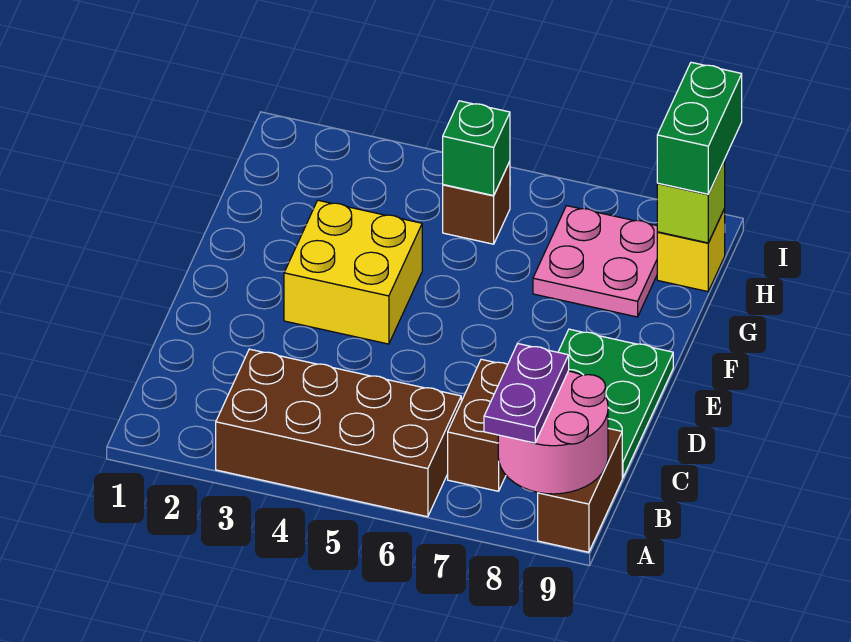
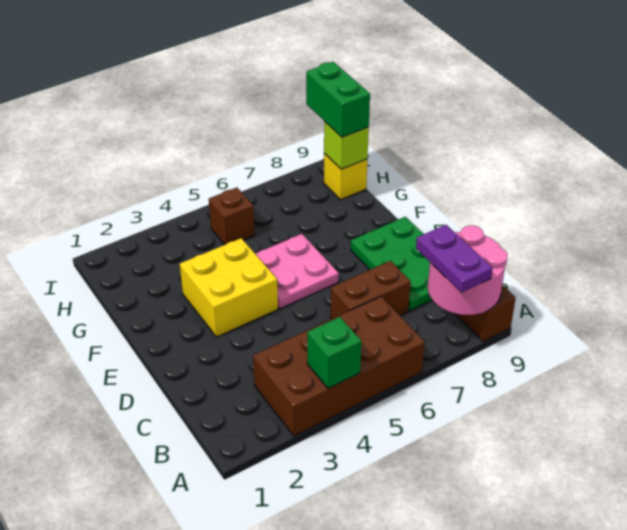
brown brick B7:C7 level 1 -> brown brick C6:C7 level 1
pink plate G7:H8 level 1 -> pink plate E5:F6 level 1
green brick H5 level 2 -> green brick A4 level 2

